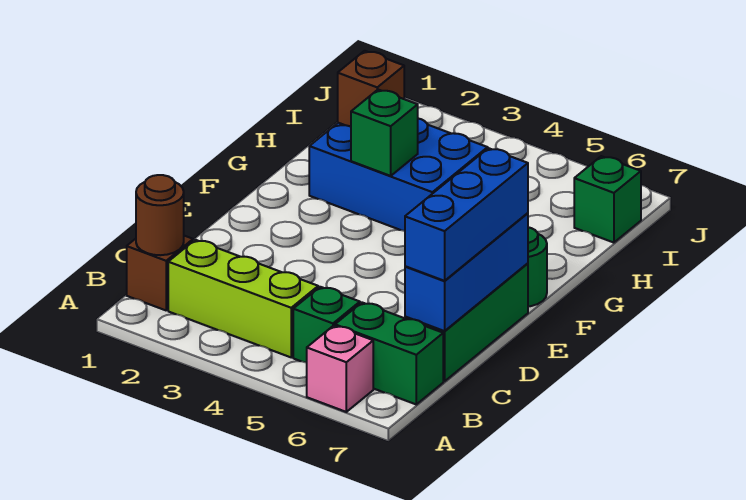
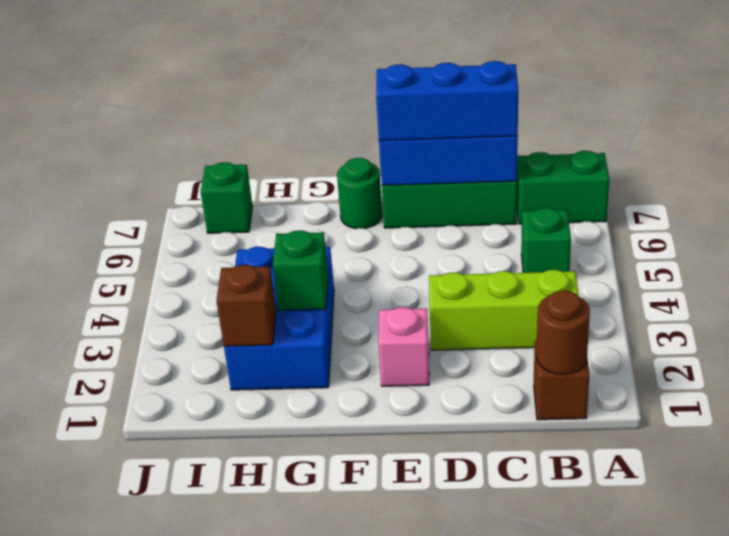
pink brick A6 level 1 -> pink brick E2 level 1
lime brick B2:B4 level 1 -> lime brick B3:D3 level 1
green brick B6:B7 level 1 -> green brick A7:B7 level 1

